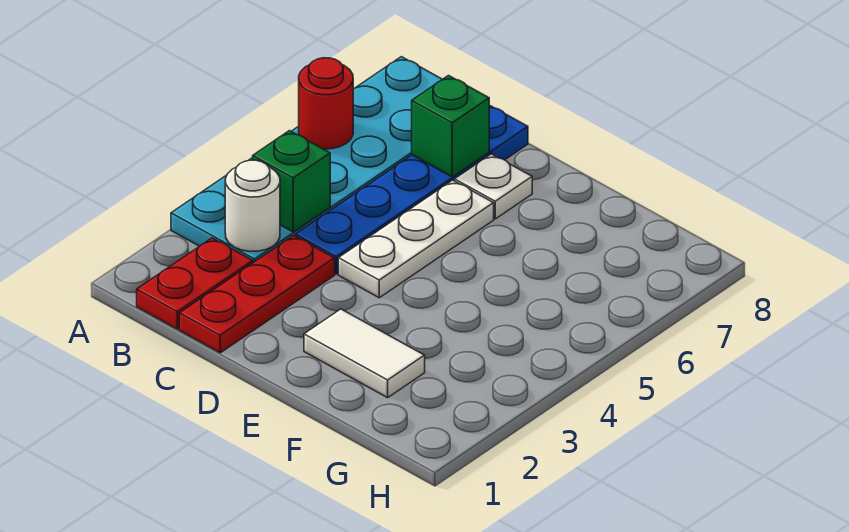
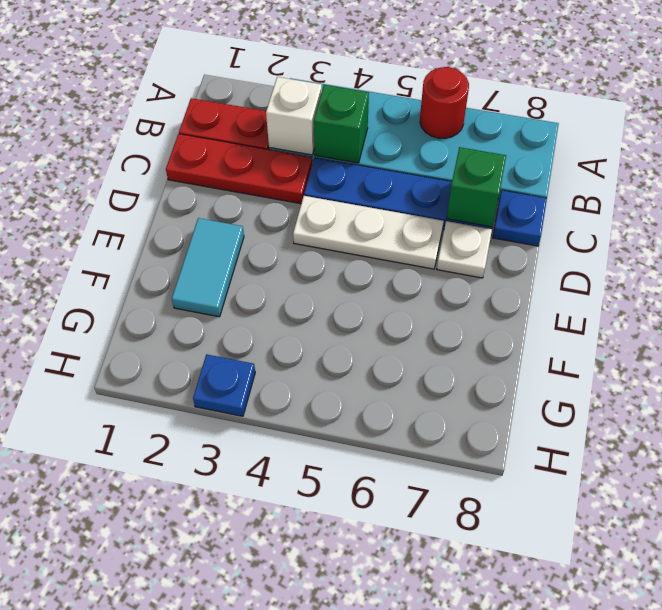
white round brick B3 level 2 -> white brick B3 level 2
white tile E2:F2 level 1 -> cyan tile E2:F2 level 1
none -> blue plate H3 level 1

